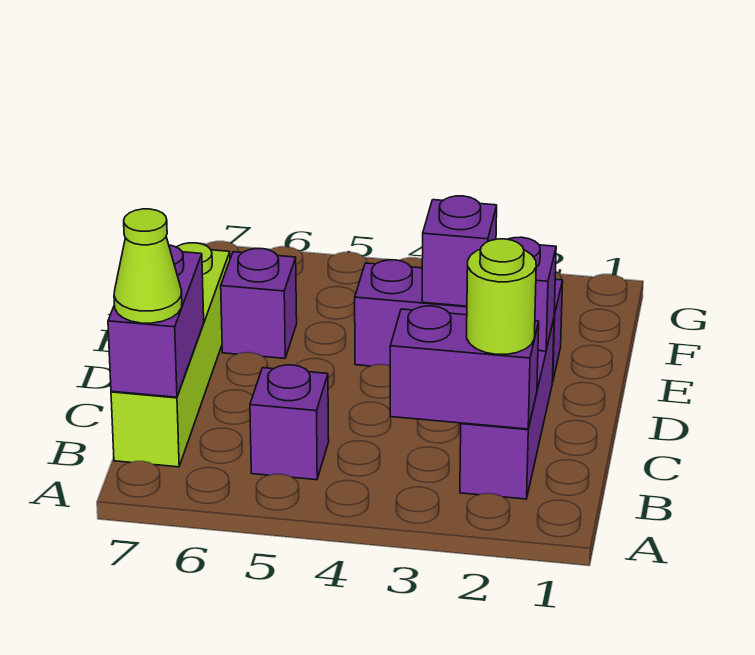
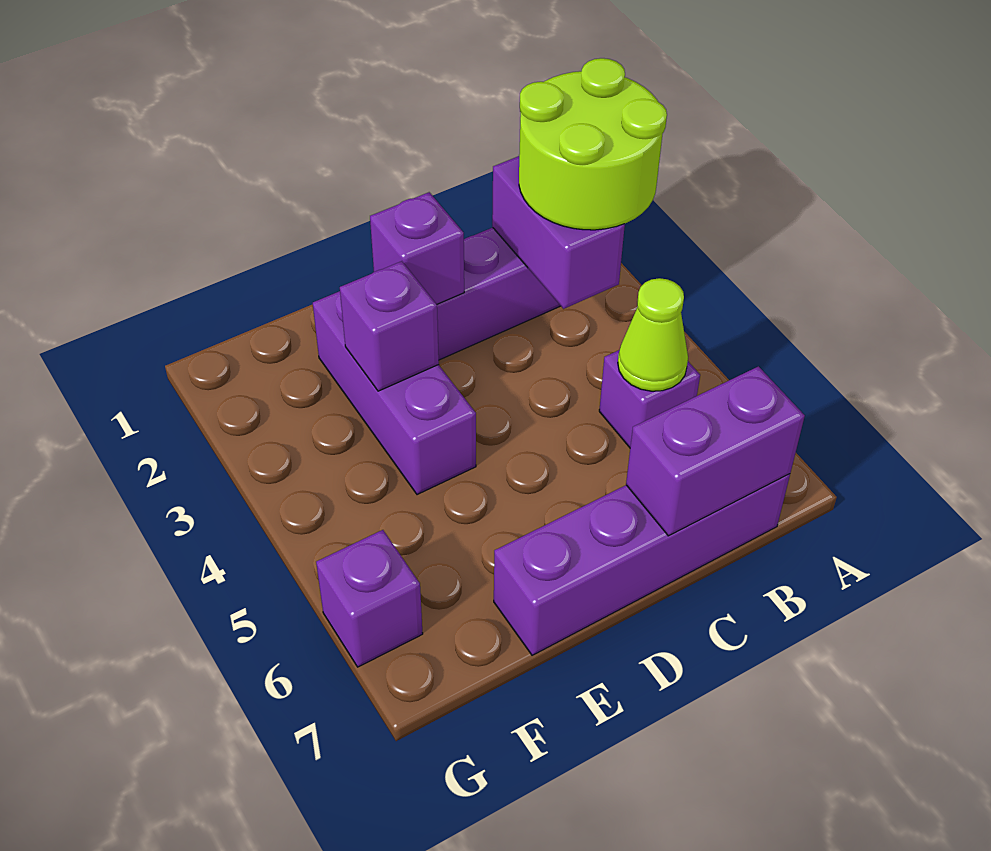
lime round brick B2 level 3 -> lime round brick A2:B3 level 3
lime brick B7:E7 level 1 -> purple brick B7:E7 level 1
lime cone B7 level 3 -> lime cone B5 level 2
purple brick E6 level 1 -> purple brick G6 level 1

